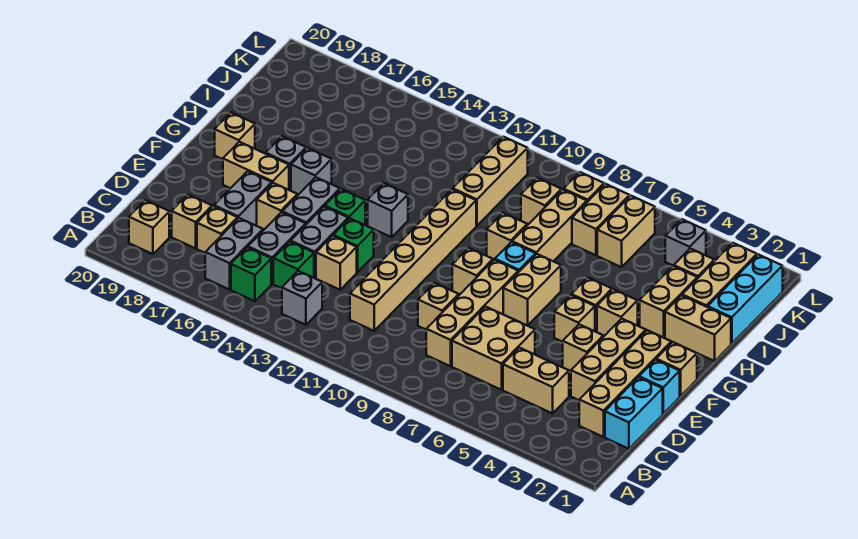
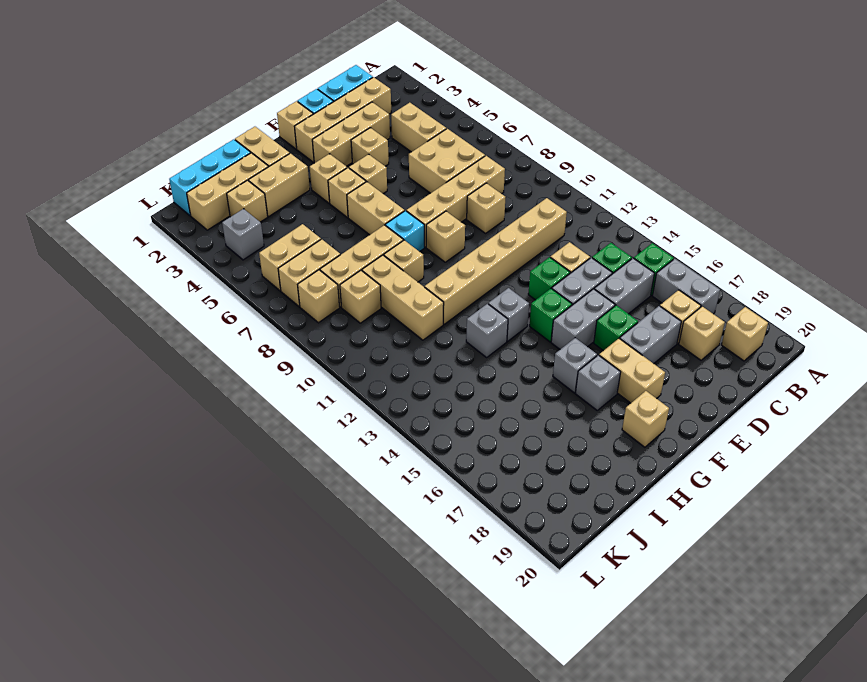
grey brick B13 level 1 -> grey brick H13 level 1
grey brick B16:C16 level 1 -> grey brick B16:B17 level 1
tan brick E16 level 1 -> green brick E16 level 1
tan brick F7:G7 level 1 -> tan brick G6:G7 level 1
tan brick I11:K11 level 1 -> tan brick I9:I11 level 1

